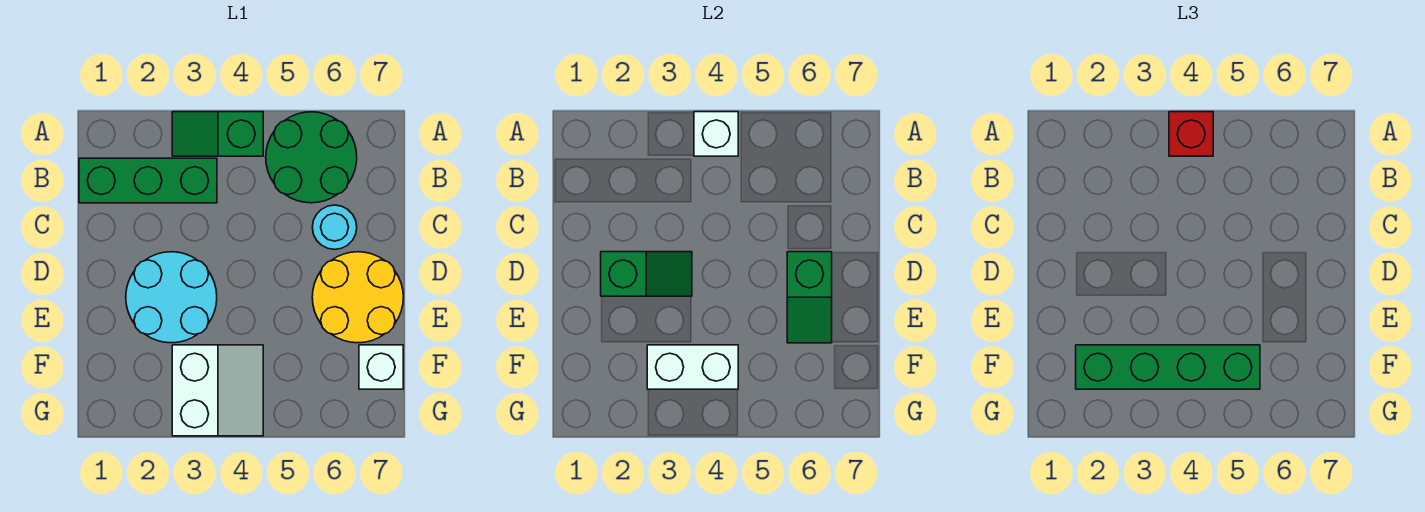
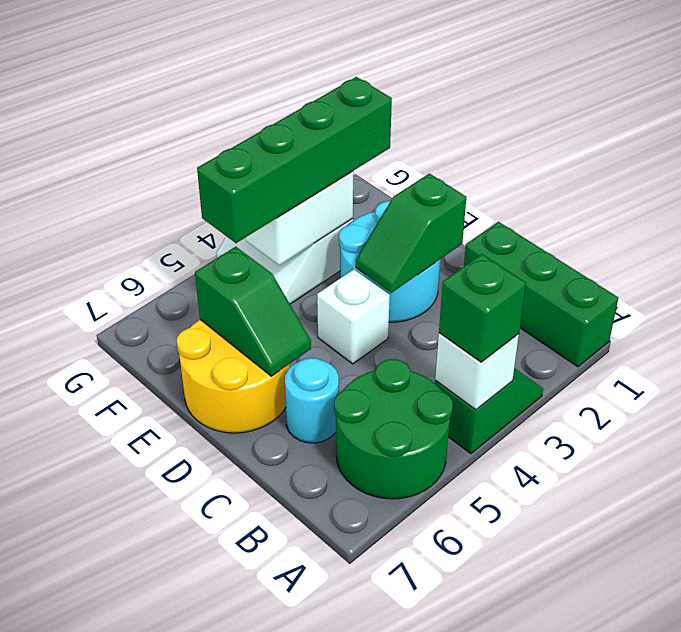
red brick A4 level 3 -> green brick A4 level 3
green brick B1:B3 level 1 -> green brick A1:C1 level 1
green slope D6:E6 level 2 top D -> green slope D6:E6 level 2 top E
white brick F7 level 1 -> white brick D4 level 1

